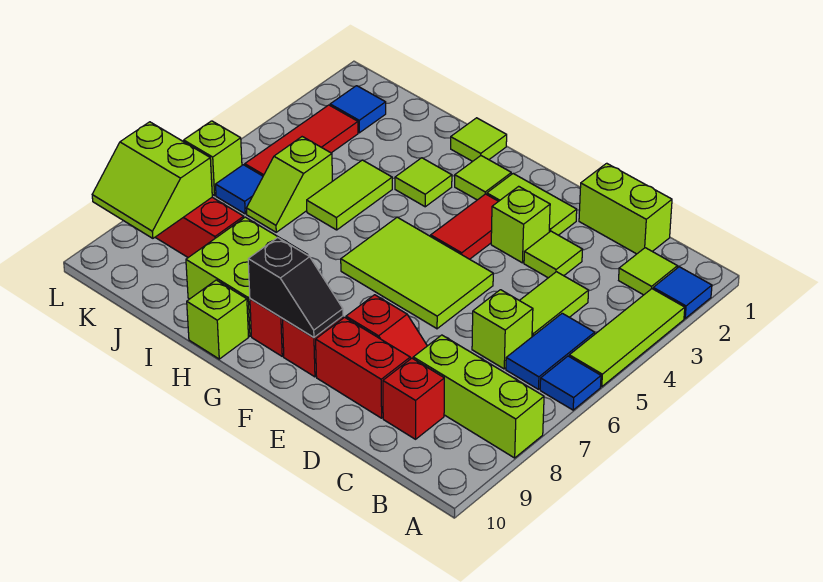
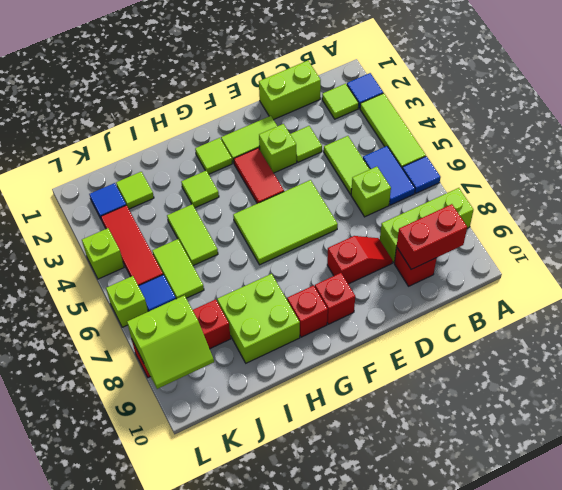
red brick D9:E9 level 1 -> red brick B9:C9 level 2
black slope F9:G9 level 2 top G -> none
lime tile H1 level 1 -> lime tile J2 level 1
lime brick H10 level 1 -> lime brick L4 level 1
lime slope J5:J6 level 1 top 5 -> lime tile J5:J6 level 1

